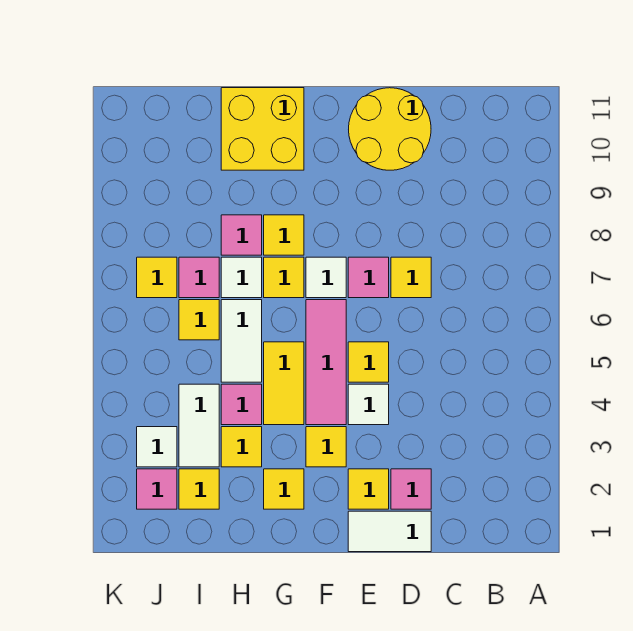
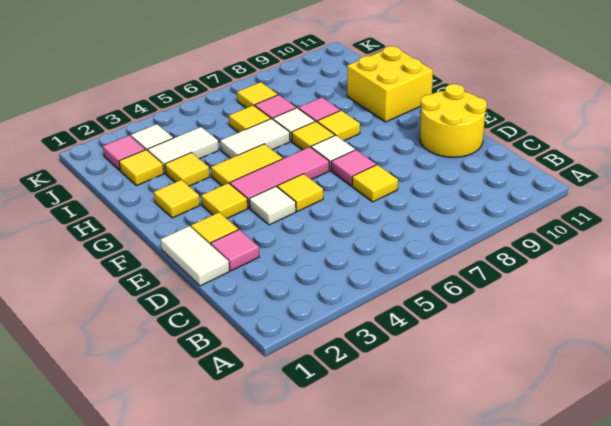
pink tile H4 level 1 -> none

